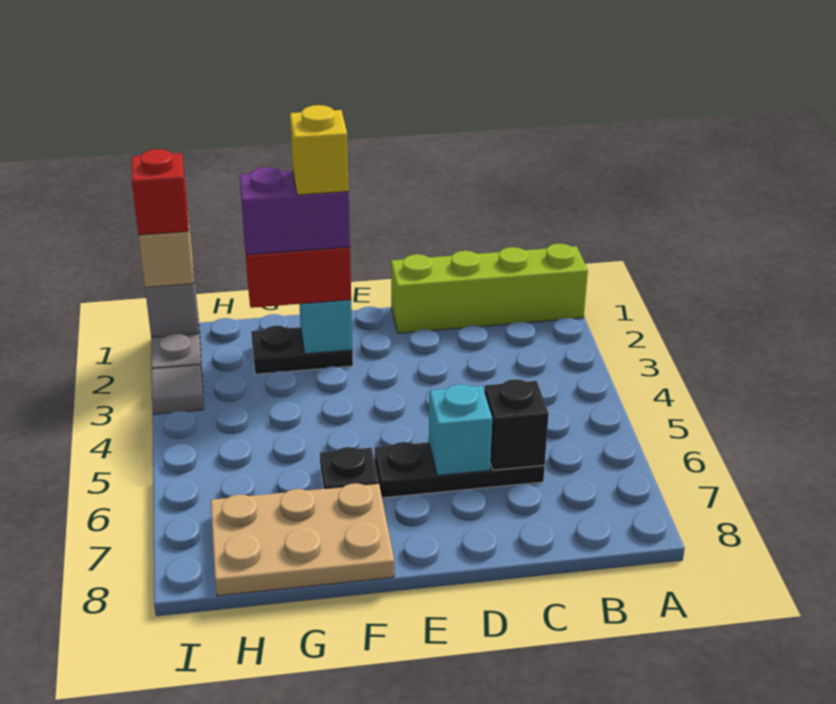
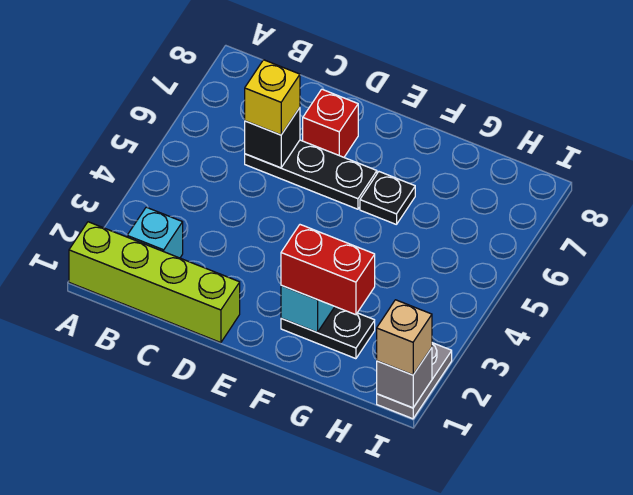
cyan brick D6 level 2 -> cyan brick B2 level 1
purple brick F2:G2 level 4 -> none
yellow brick F2 level 5 -> yellow brick C6 level 3
tan plate F7:H8 level 1 -> none
red brick I1 level 4 -> red brick D7 level 1
grey tile I3 level 1 -> none

